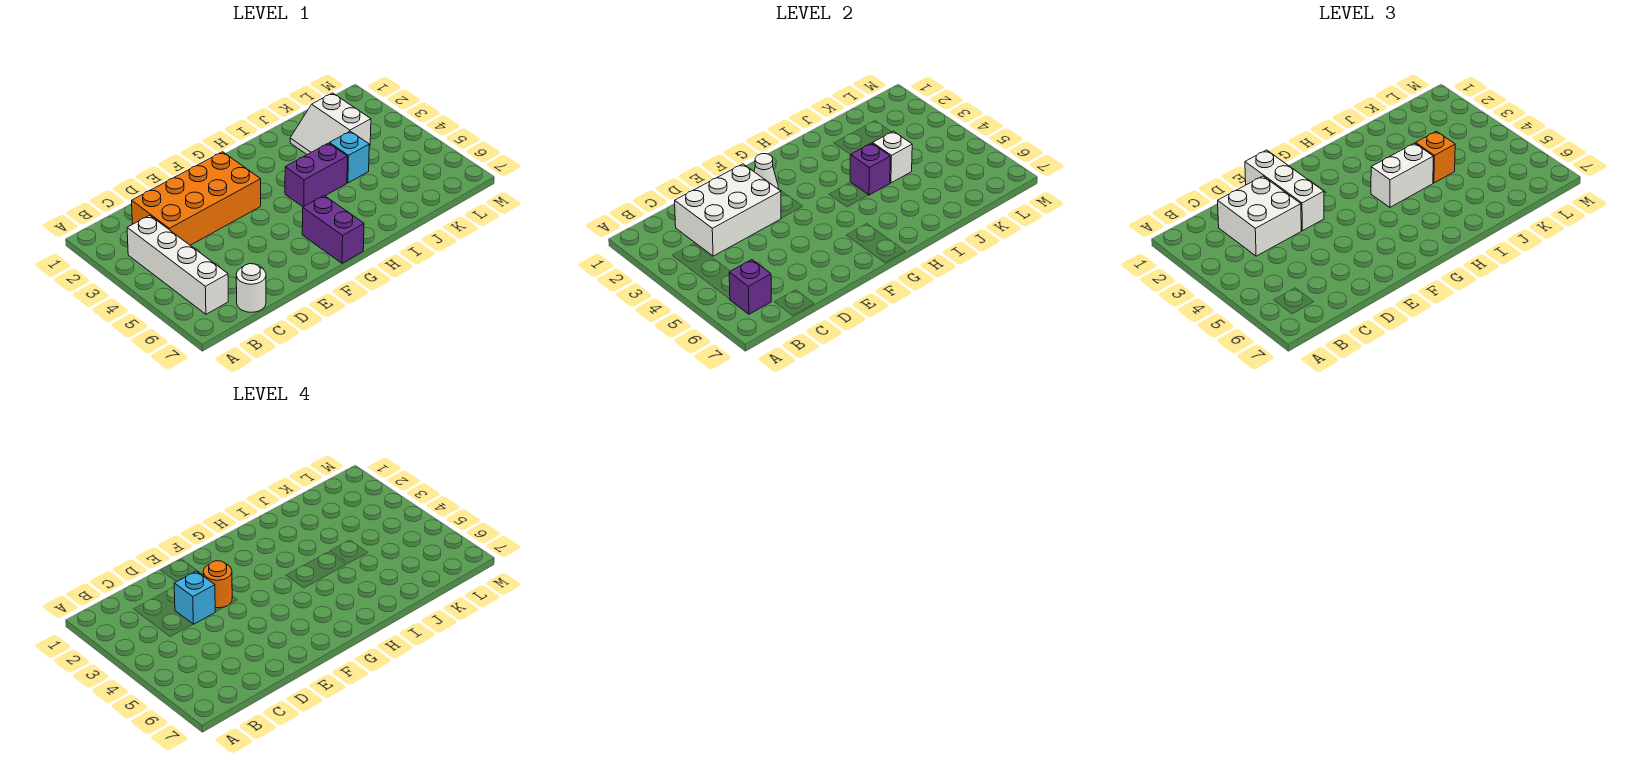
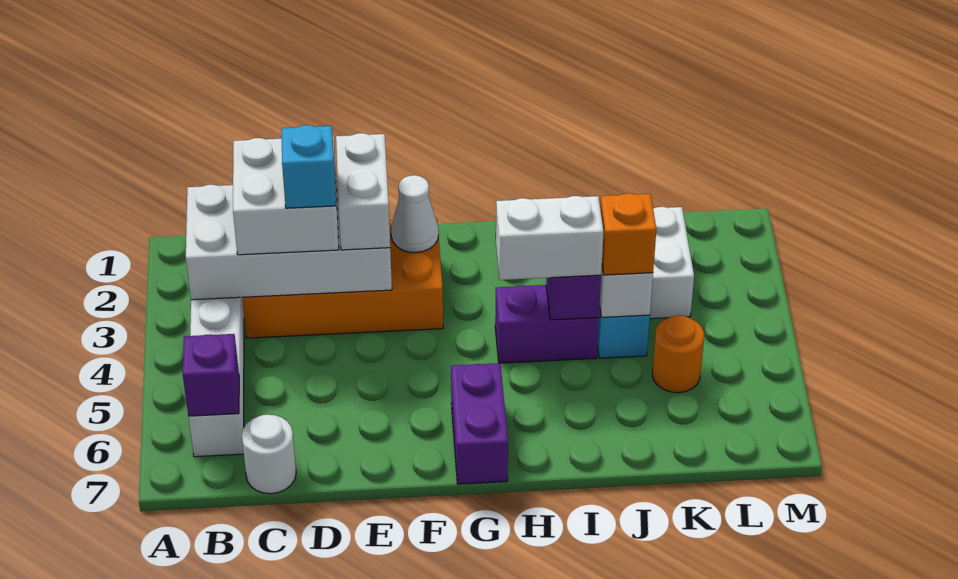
white brick C2:E3 level 2 -> white brick B2:E3 level 2
white brick E1:E3 level 3 -> white brick E2:E3 level 3
orange round brick E3 level 4 -> orange round brick K5 level 1

